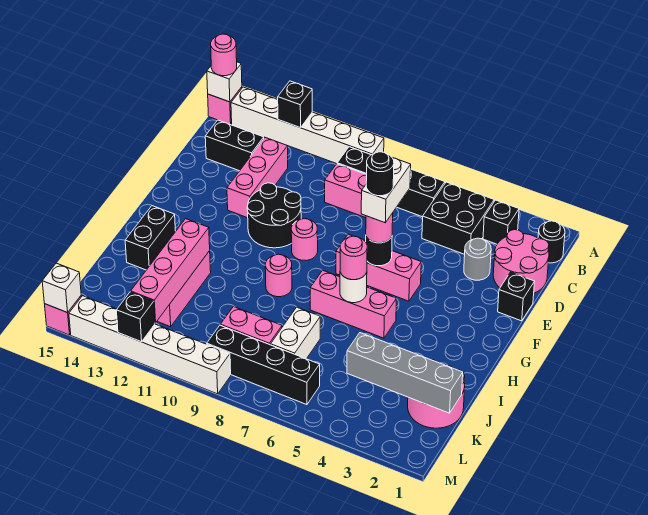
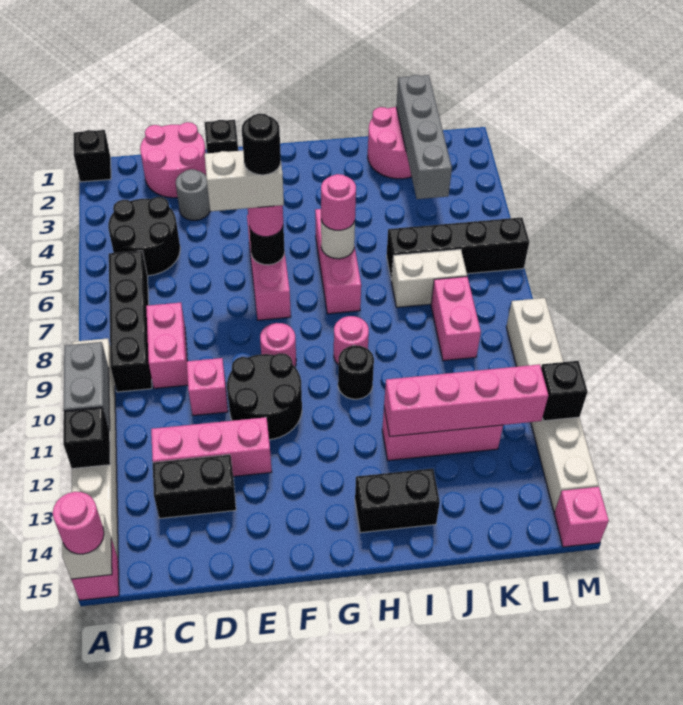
none -> grey brick A10:A11 level 2
black round brick B1 level 1 -> black round brick H10 level 1
black brick B3 level 1 -> black brick A1 level 1
black brick B4:C5 level 1 -> black round brick B4:C5 level 1
black brick C13:C14 level 1 -> black brick C13:D13 level 1
none -> pink brick D10 level 1
black brick L6:L9 level 1 -> black brick J6:M6 level 1
white brick M15 level 2 -> none

